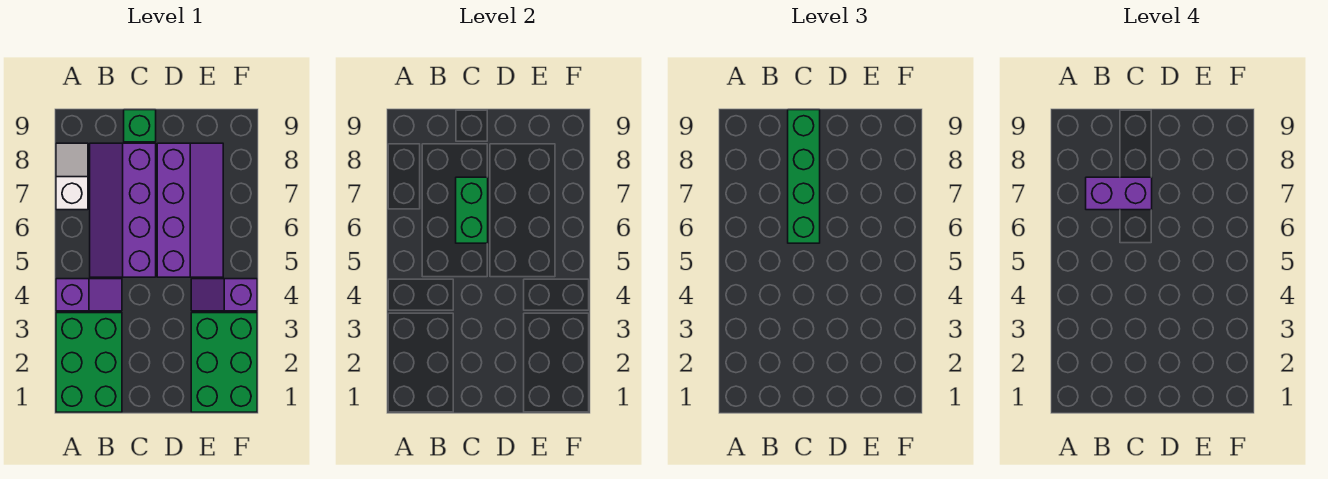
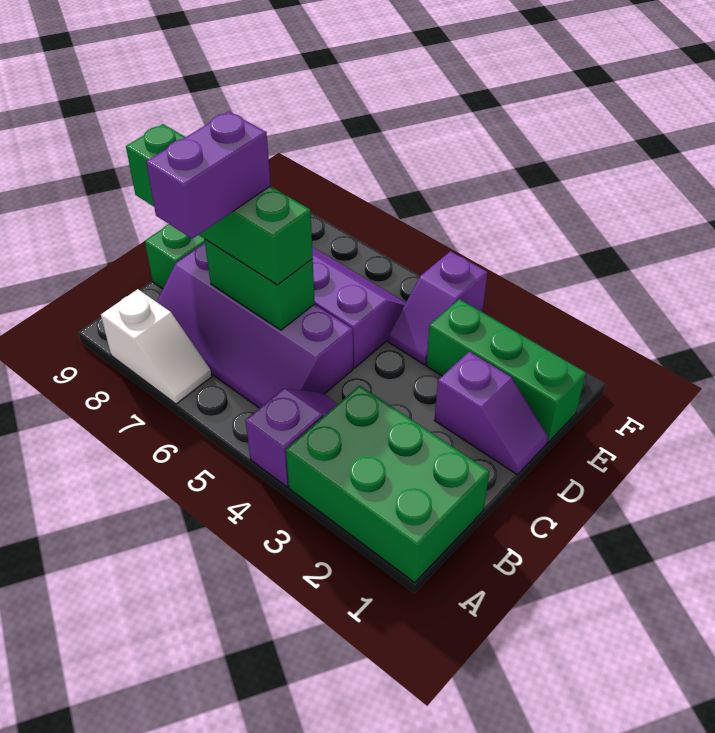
white slope A7:A8 level 1 top 7 -> white slope A7:A8 level 1 top 8
none -> purple slope D1:D2 level 1 top 2
green brick E1:F3 level 1 -> green brick E1:E3 level 1

